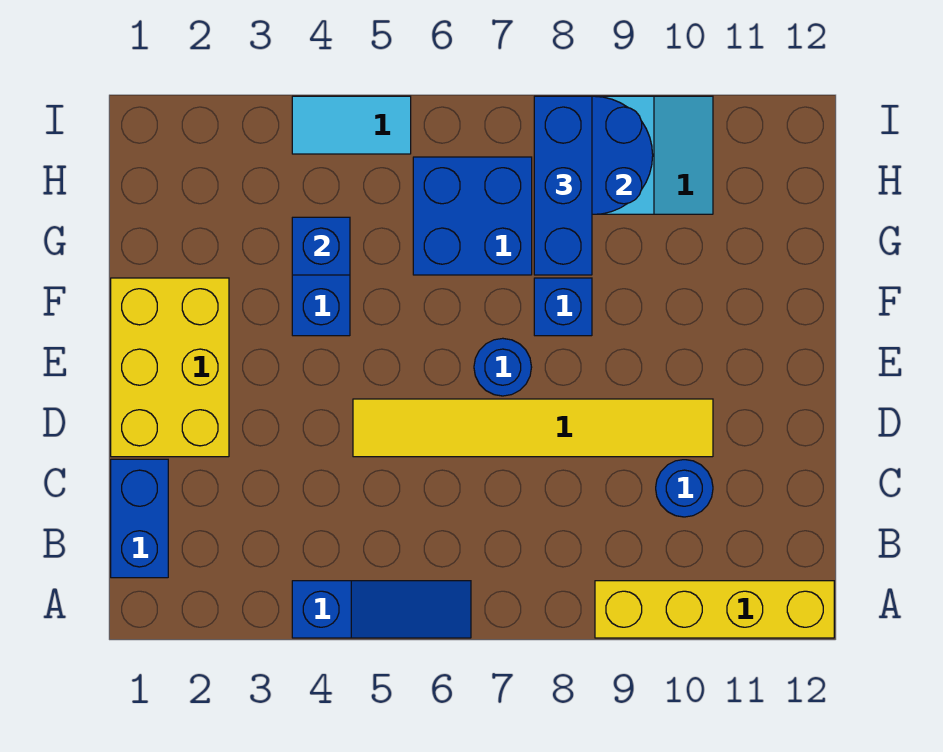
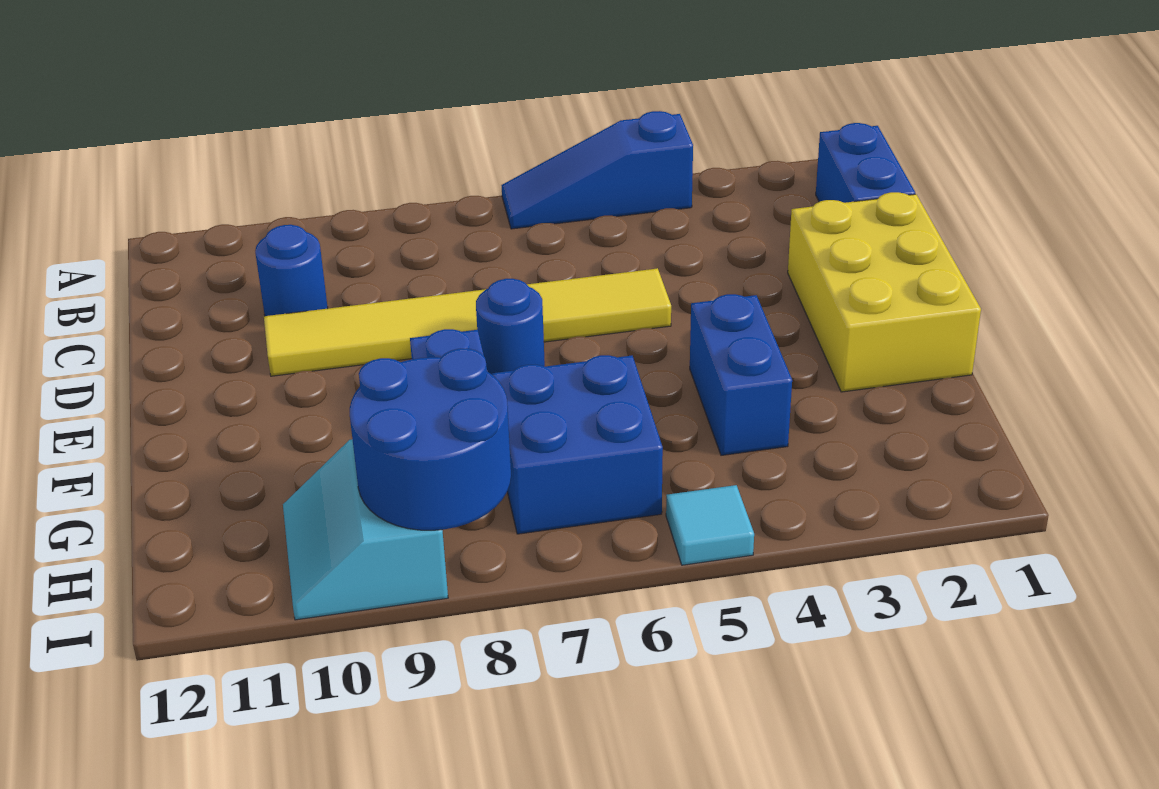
yellow brick A9:A12 level 1 -> none
blue brick G4 level 2 -> none
blue brick G8:I8 level 3 -> none
cyan tile I4:I5 level 1 -> cyan tile I5 level 1

